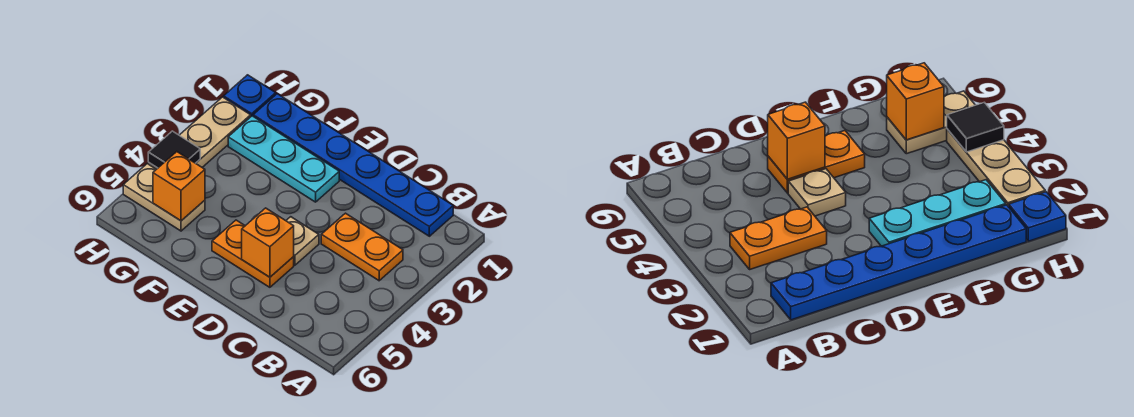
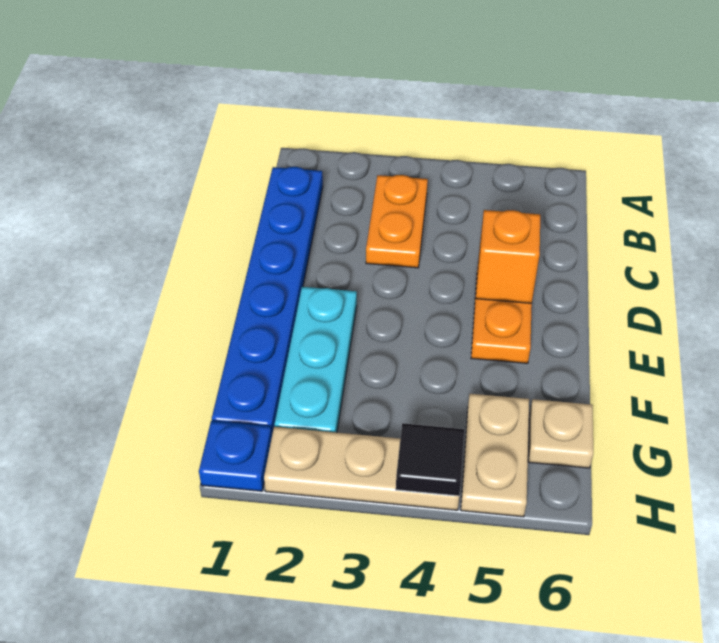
tan plate D4 level 1 -> tan plate G6 level 1
orange brick G5 level 2 -> none

